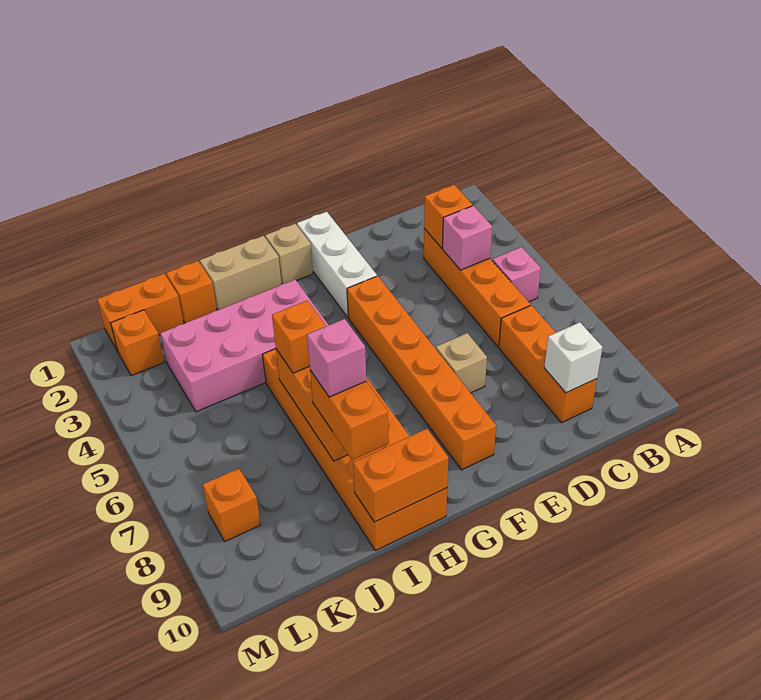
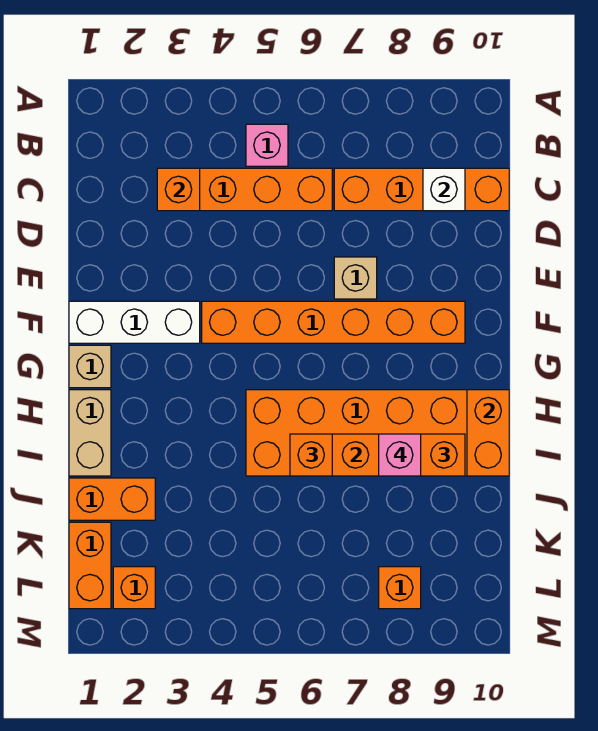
pink brick C4 level 2 -> none
orange brick C7:C9 level 1 -> orange brick C7:C10 level 1
pink brick H3:K4 level 1 -> none
orange brick J1 level 1 -> orange brick J1:J2 level 1

